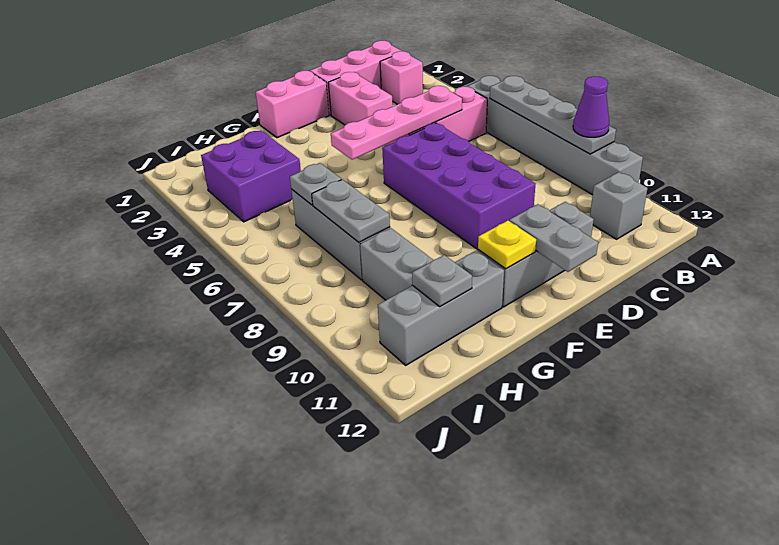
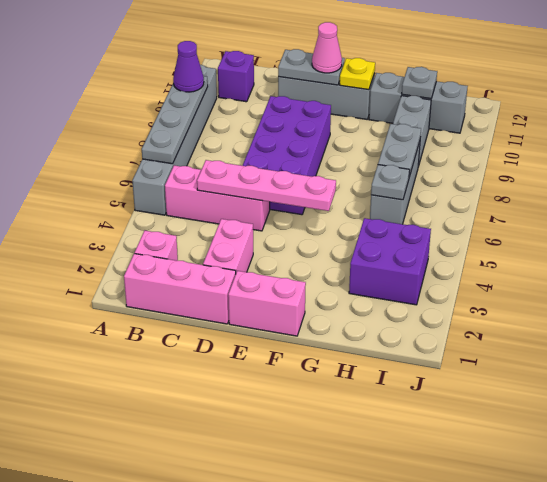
grey brick B11 level 1 -> purple brick B11 level 1
grey plate E11:E12 level 2 -> grey plate D11:E11 level 2
none -> pink cone E11 level 3

